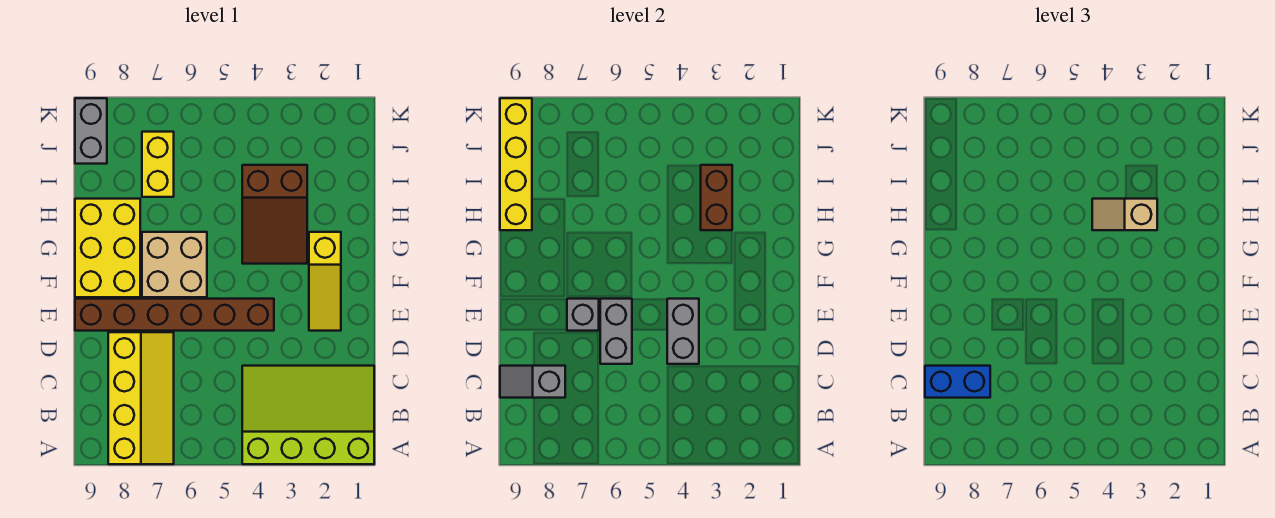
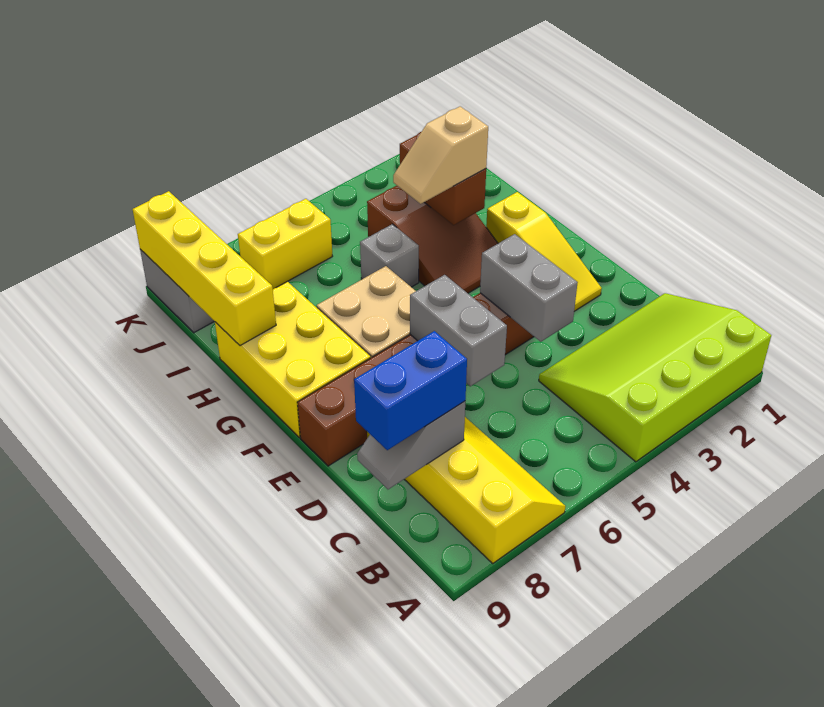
grey brick E7 level 2 -> grey brick H5 level 1
yellow brick I7:J7 level 1 -> yellow brick J6:J7 level 1

